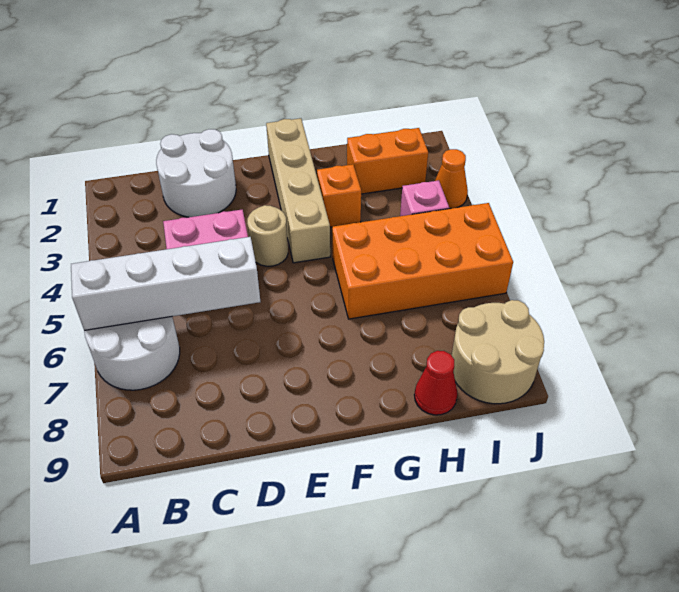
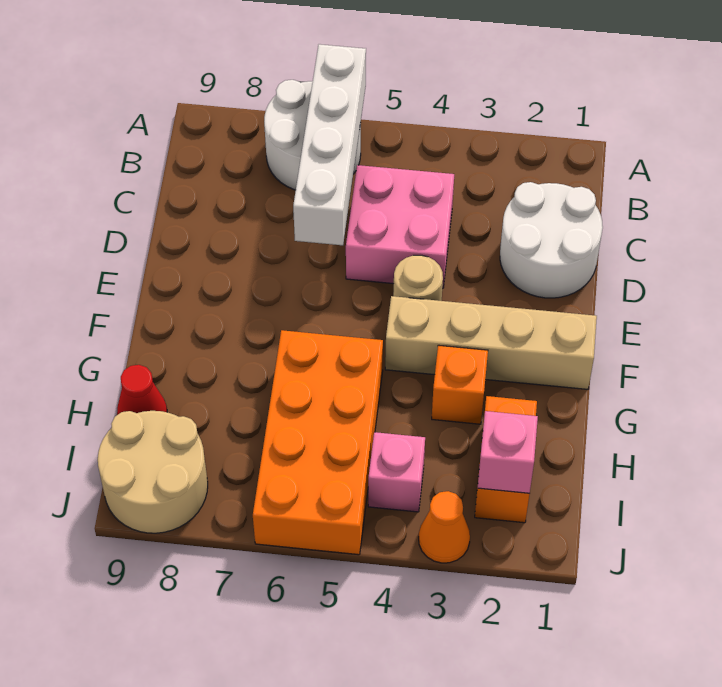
none -> pink brick I2 level 2

